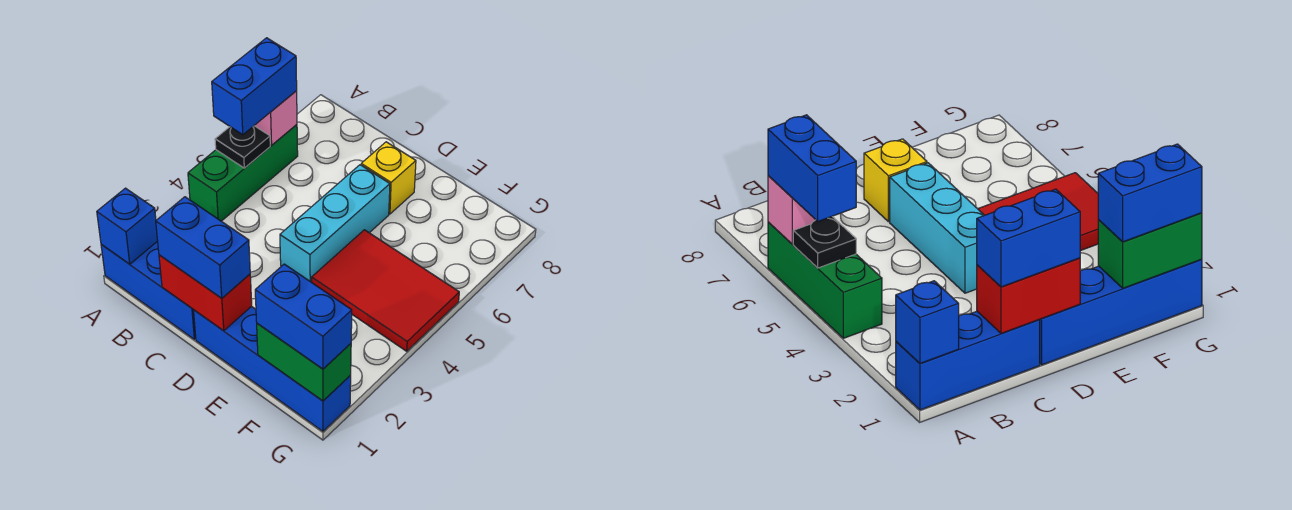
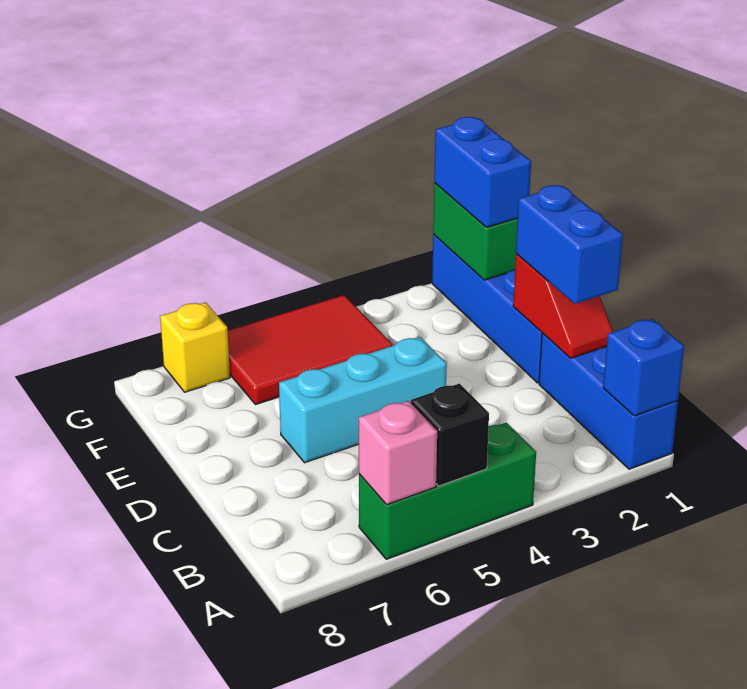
black plate A5 level 2 -> black brick A5 level 2
blue brick A5:A6 level 3 -> none
red brick C1:D1 level 2 -> red slope C1:D1 level 2 top D
yellow brick D7 level 1 -> yellow brick G7 level 1
red tile E4:G5 level 1 -> red tile F4:G6 level 1

